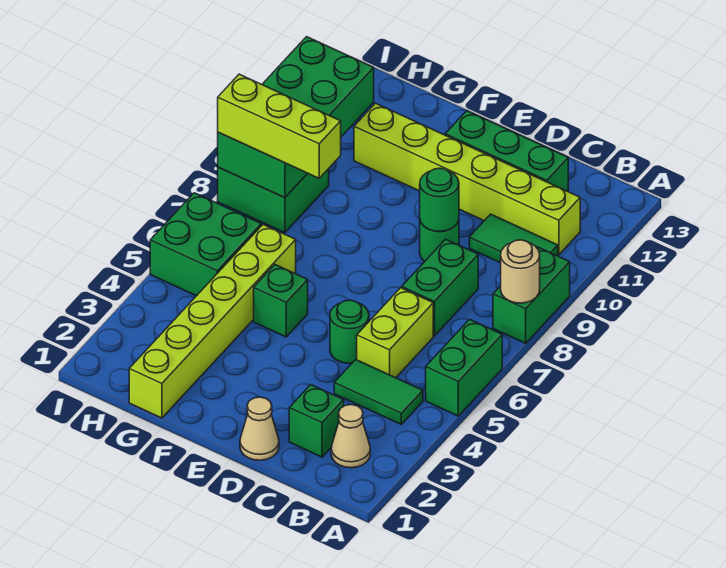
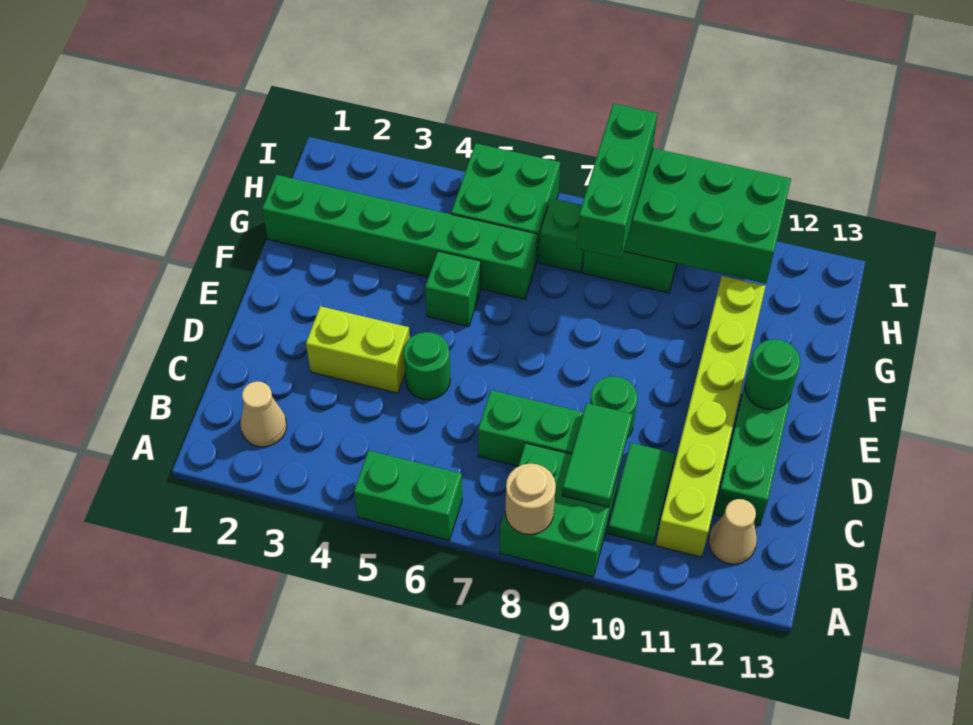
green brick A8:A9 level 1 -> green brick A8:B9 level 1
green tile B4:C4 level 1 -> green tile B9:C9 level 2
green brick C2 level 1 -> green brick H7 level 1
lime brick C5:C6 level 1 -> lime brick D3:D4 level 1
tan cone D1 level 1 -> tan cone B12 level 1
green round brick D9 level 2 -> green round brick E12 level 2
lime brick G1:G6 level 1 -> green brick G1:G6 level 1
lime brick G8:I8 level 3 -> green brick G8:I8 level 3

